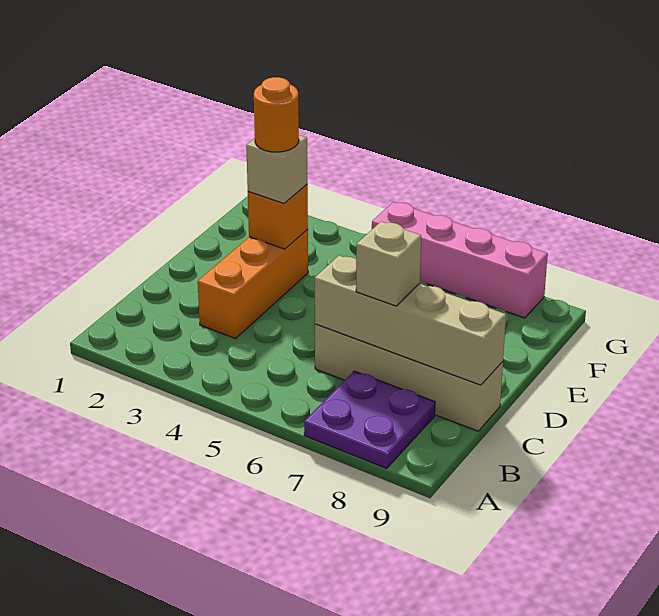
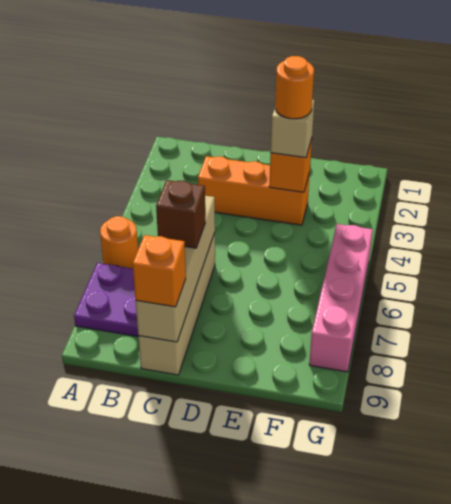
none -> orange round brick A6 level 1
tan brick C7 level 3 -> brown brick C7 level 3
none -> orange brick C9 level 3

